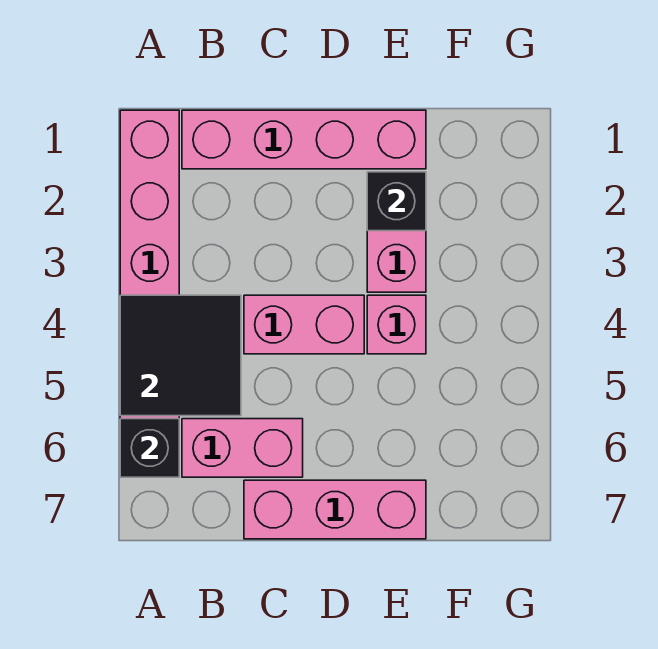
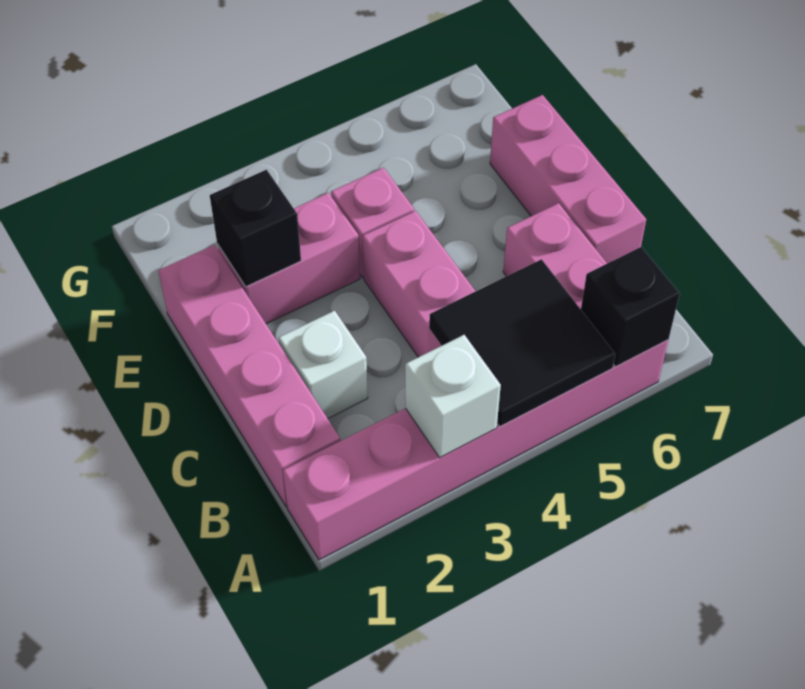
none -> white brick A3 level 2
none -> white brick C2 level 1

